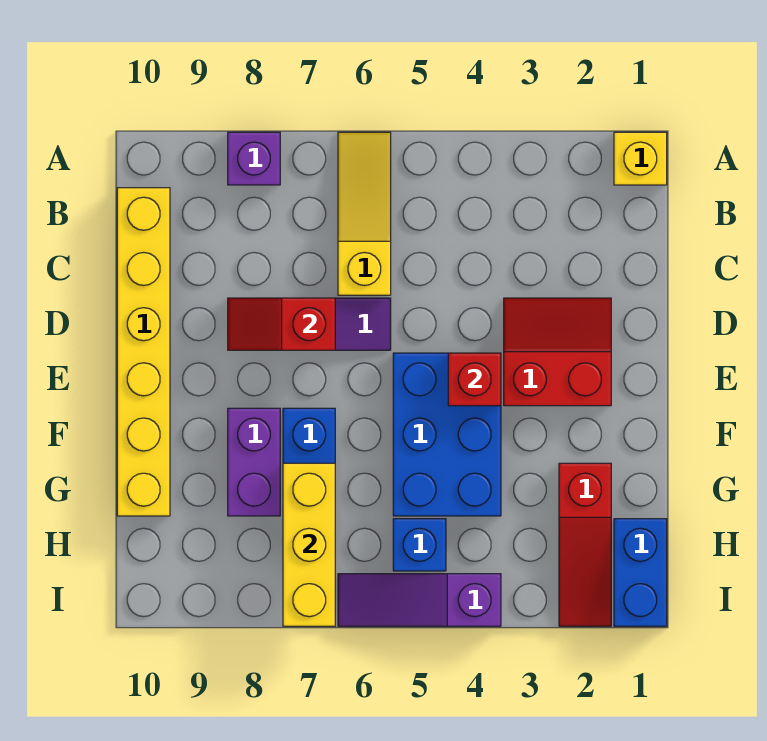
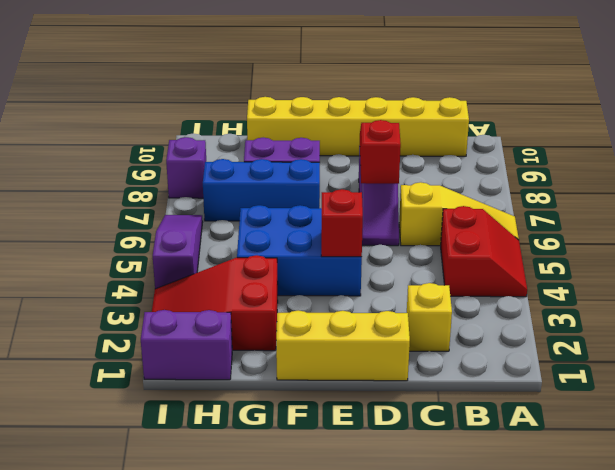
yellow brick A1 level 1 -> yellow brick C2 level 1
purple brick A8 level 1 -> purple brick I8 level 1
red slope D2:E3 level 1 top E -> red slope A4:B5 level 1 top B
red slope G2:I2 level 1 top G -> red slope G2:I3 level 1 top G
yellow brick G7:I7 level 2 -> yellow brick D1:F1 level 1
blue brick H1:I1 level 1 -> purple brick H1:I1 level 1
blue brick H5 level 1 -> none

